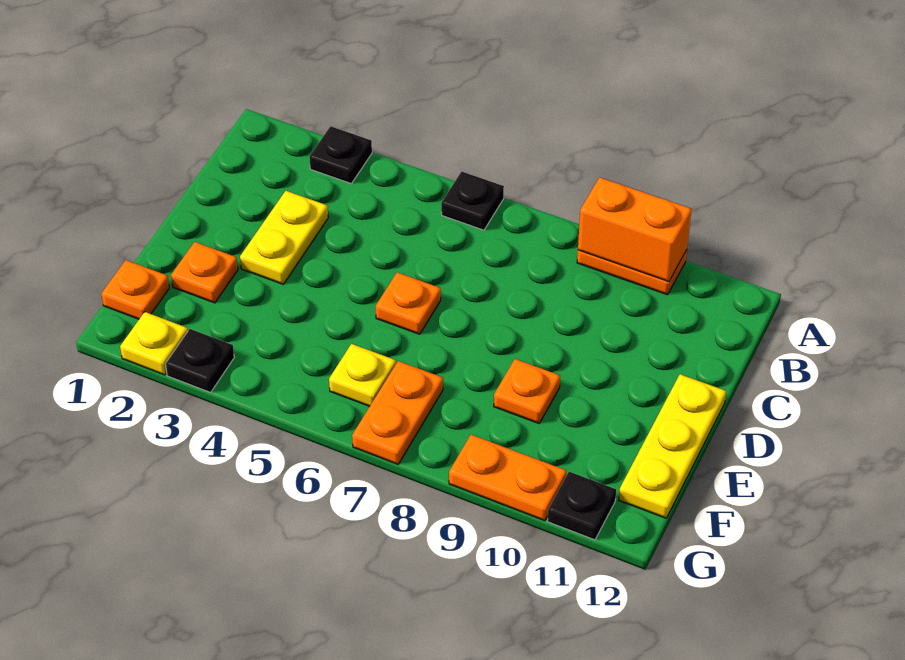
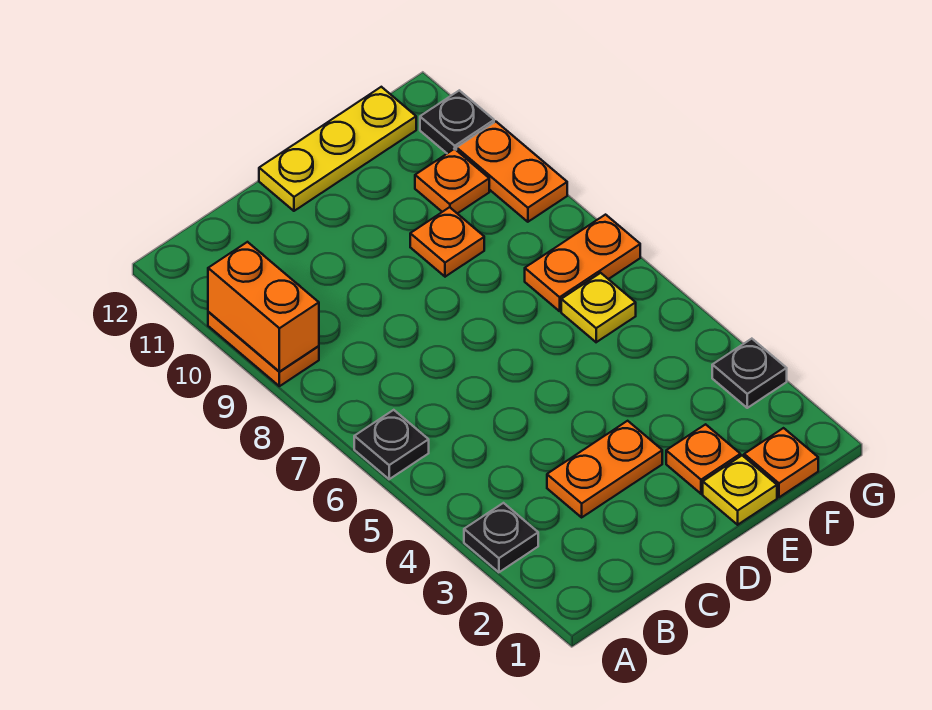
yellow plate C3:D3 level 1 -> orange plate C3:D3 level 1
orange plate D6 level 1 -> orange plate F10 level 1
yellow plate G2 level 1 -> yellow plate E1 level 1

